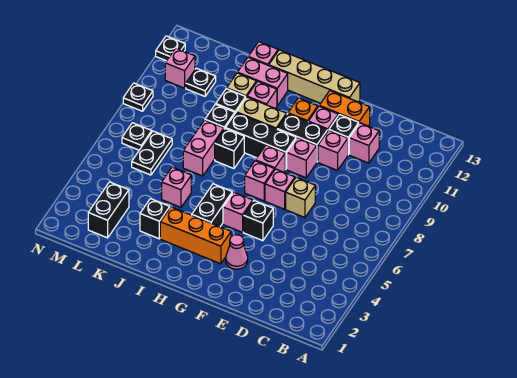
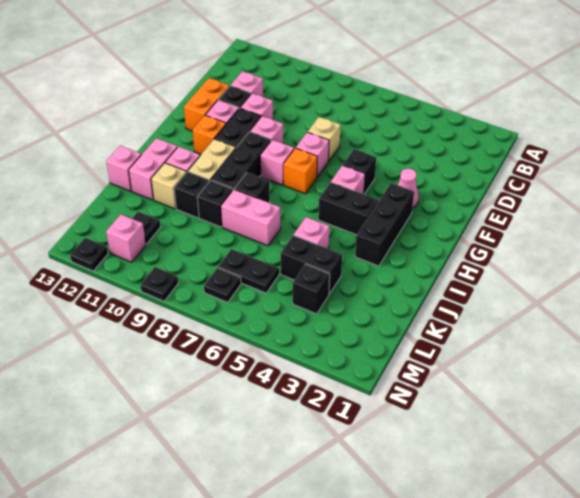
tan brick F13:I13 level 1 -> none
orange brick G3:I3 level 1 -> black brick G3:I3 level 1
pink brick G7 level 1 -> orange brick G7 level 1
black brick J3 level 1 -> black brick L4 level 1
black brick L2:L3 level 1 -> black brick K4:K5 level 1

